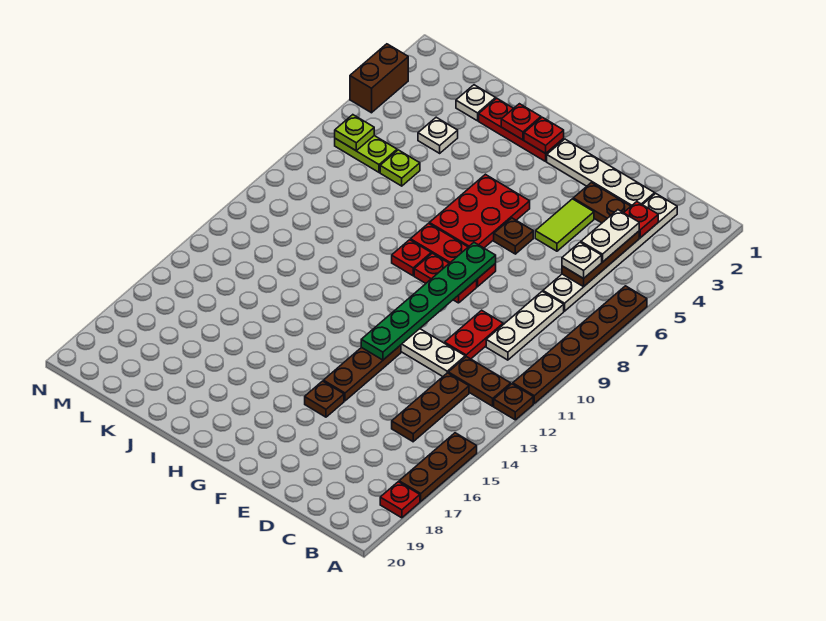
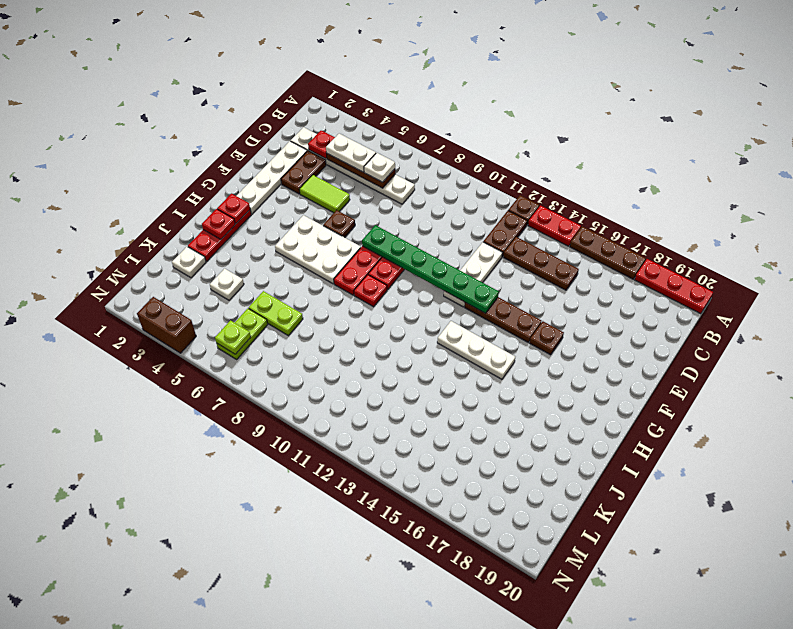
brown plate A6:A11 level 1 -> none
red plate A18 level 1 -> red plate A18:A20 level 1
white plate C8:C10 level 1 -> white plate H13:H15 level 1
red plate D10:D11 level 1 -> red plate A13:A14 level 1
red plate G5:H7 level 1 -> white plate G5:H7 level 1
lime plate K6 level 1 -> lime plate K6:K7 level 1

